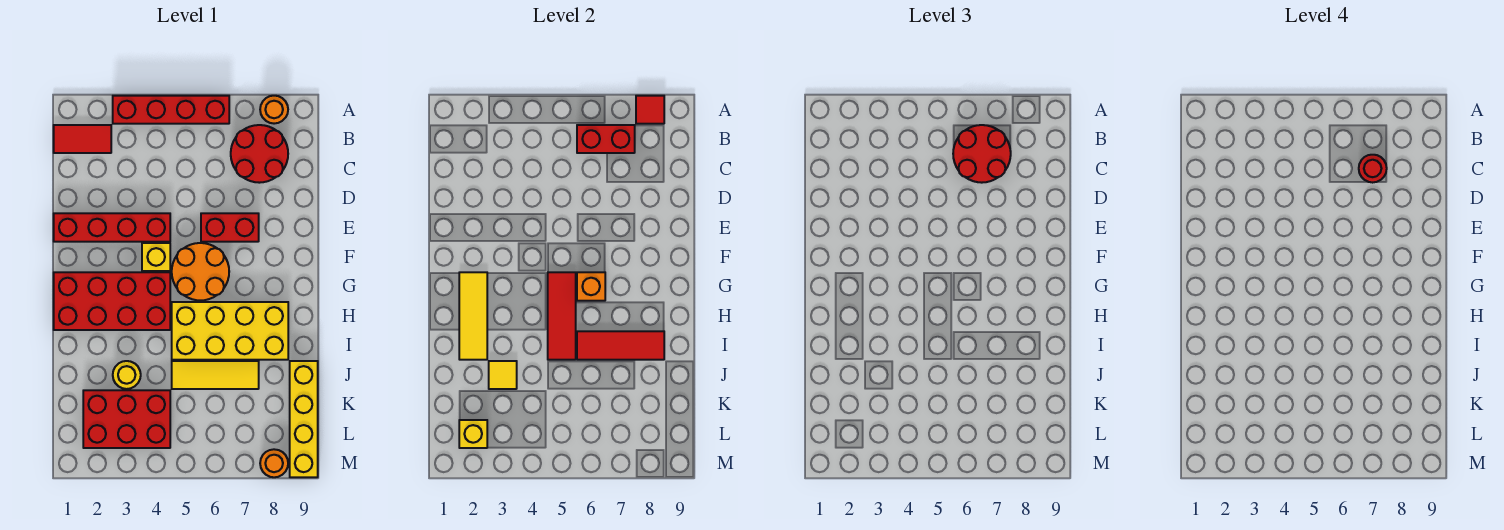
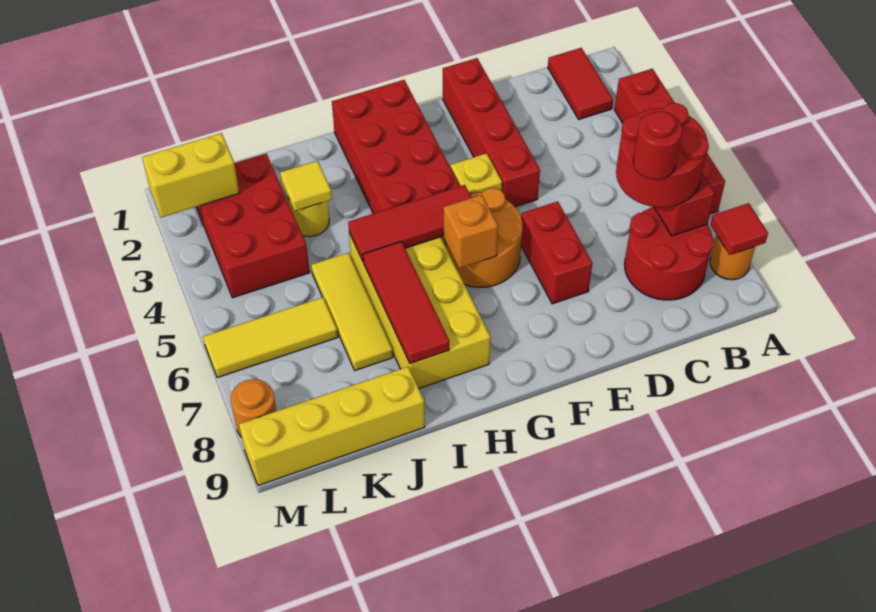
yellow tile G2:I2 level 2 -> yellow tile K6:M6 level 1
yellow brick L2 level 2 -> yellow brick L2:M2 level 2

